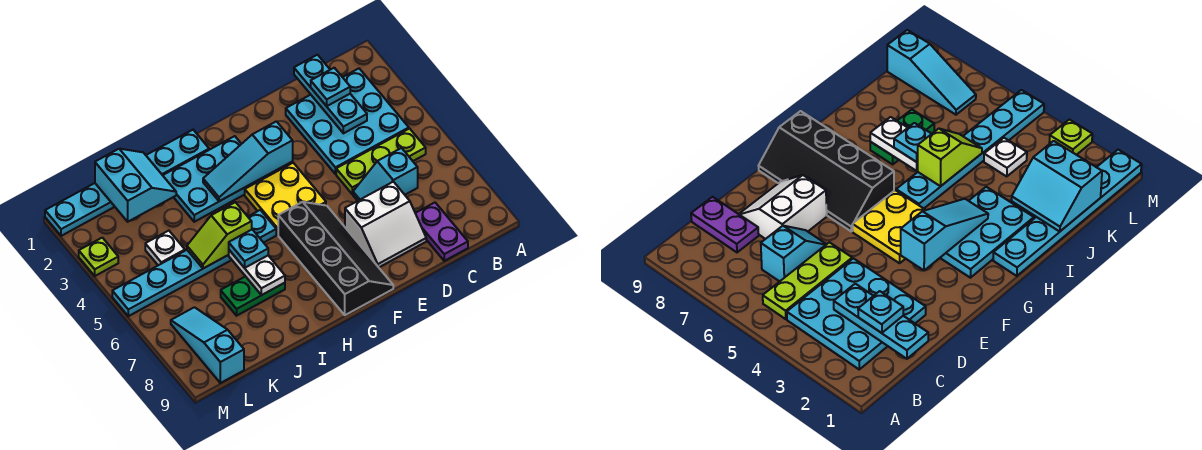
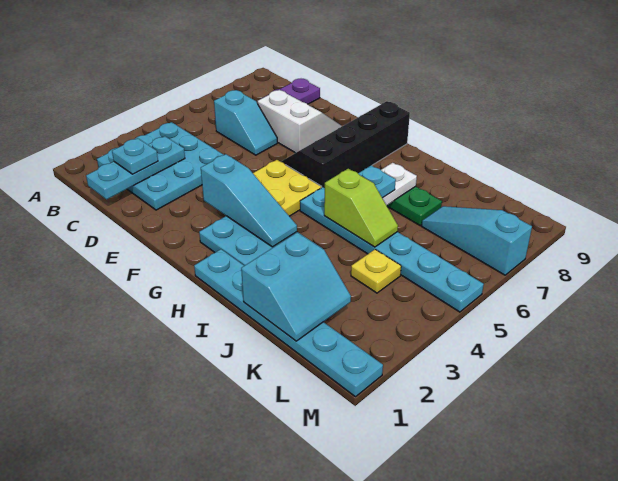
lime plate B5:D5 level 1 -> none
cyan slope J1:K2 level 2 top K -> cyan slope J1:K2 level 2 top J
white plate K4 level 1 -> yellow plate K4 level 1
cyan slope L7:L9 level 1 top 9 -> cyan slope K7:M7 level 1 top M
lime plate M3 level 1 -> none

